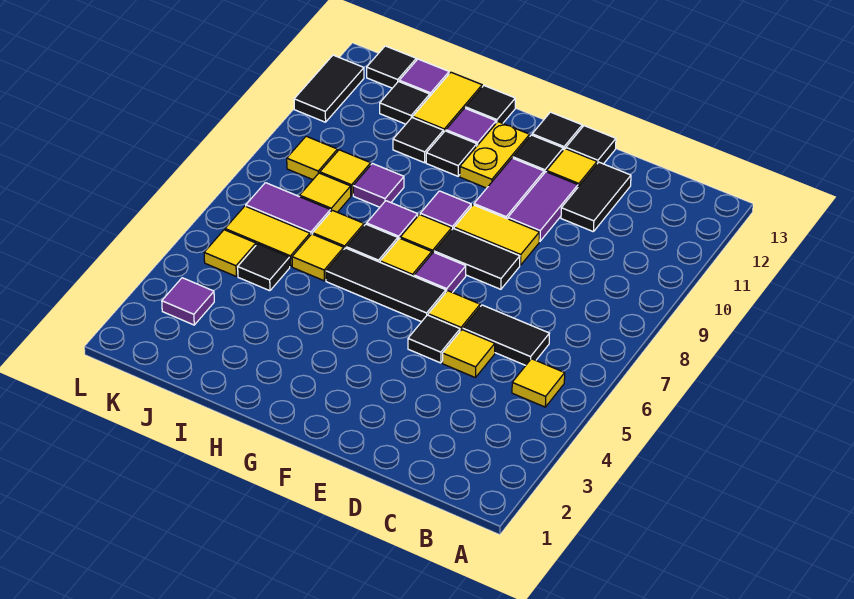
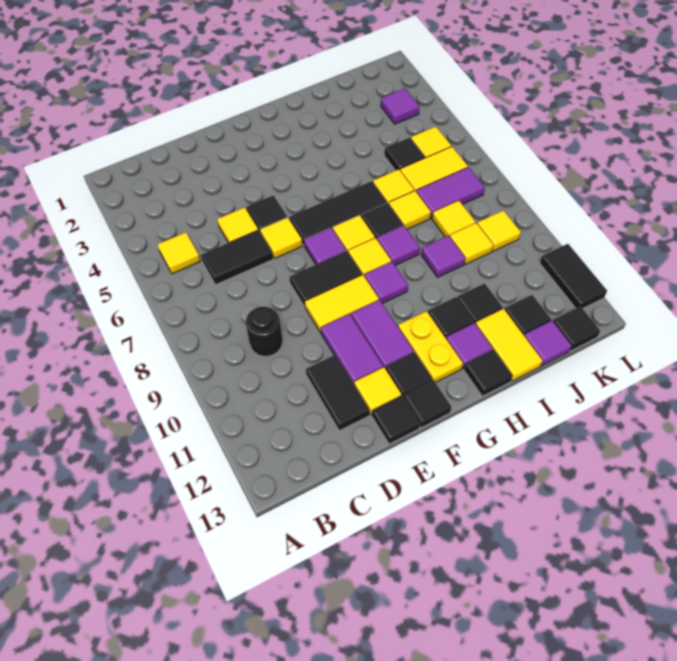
none -> black round brick C9 level 1

